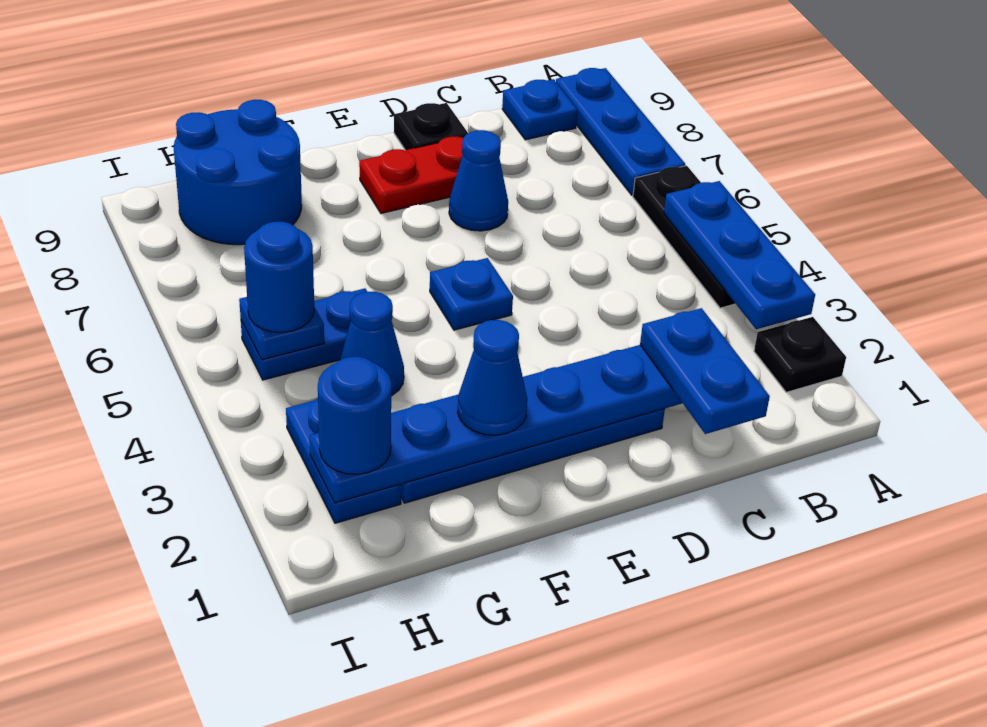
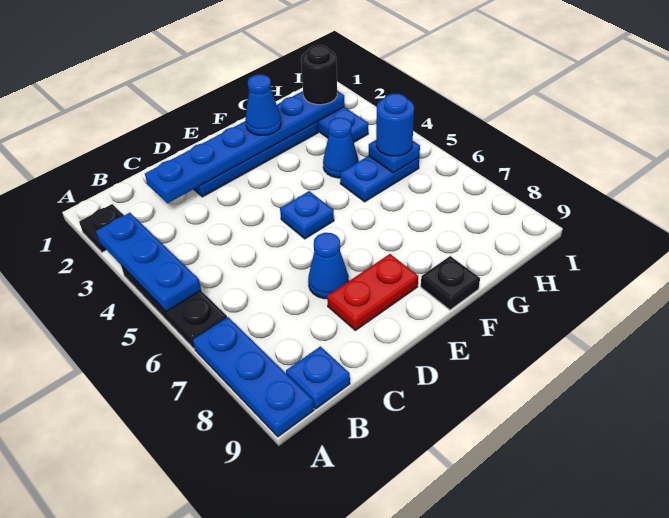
blue plate C1:C2 level 3 -> none
black plate D9 level 1 -> black plate F9 level 1
blue round brick G8:H9 level 1 -> none
blue round brick H2 level 3 -> black round brick H2 level 3

